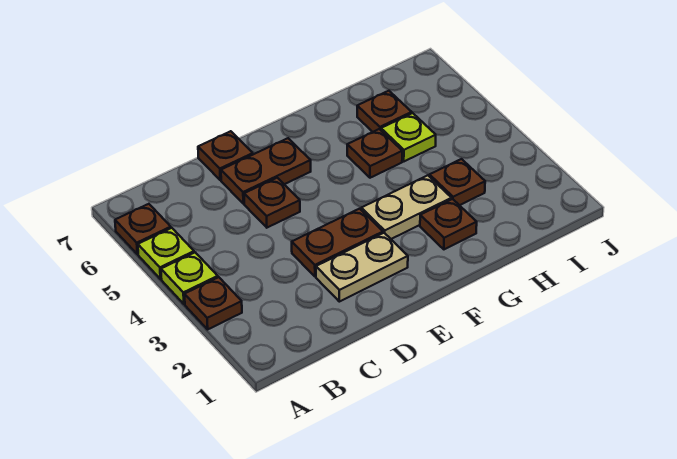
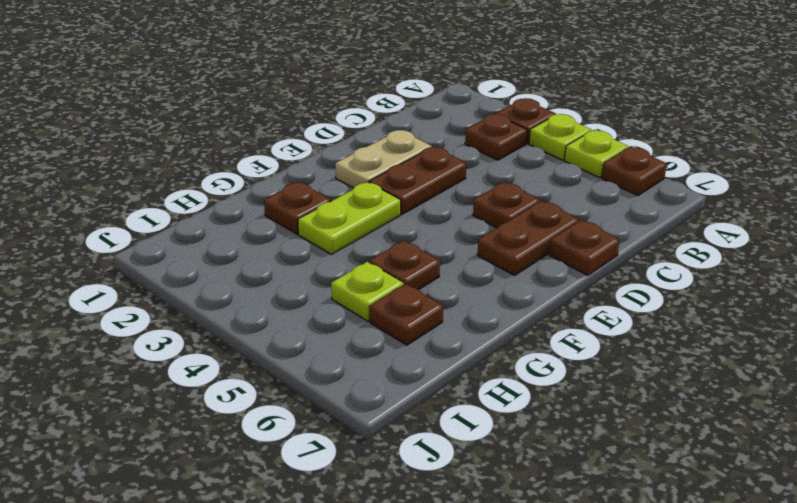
tan plate F3:G3 level 1 -> lime plate F3:G3 level 1
brown plate H3 level 1 -> brown plate B3 level 1

